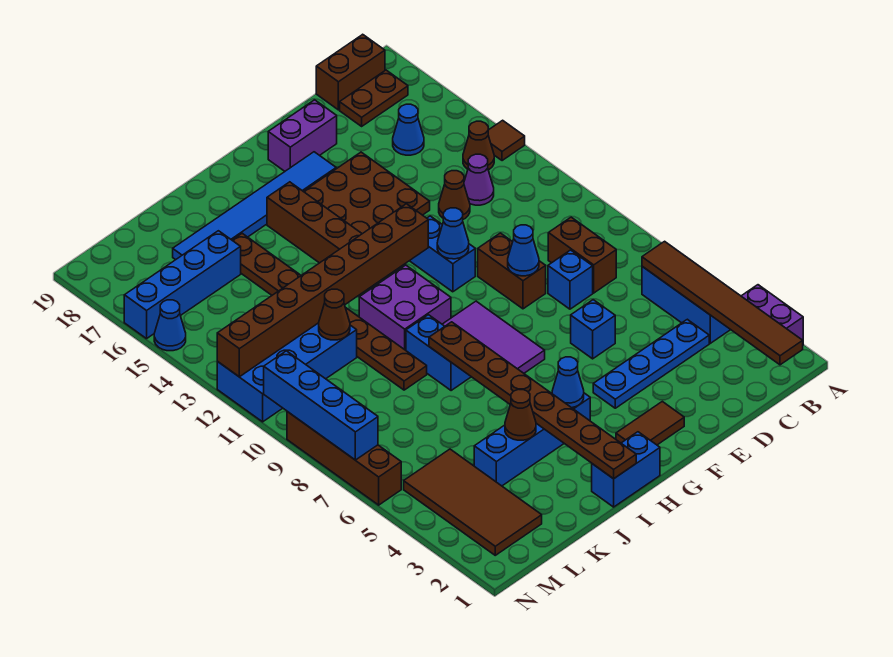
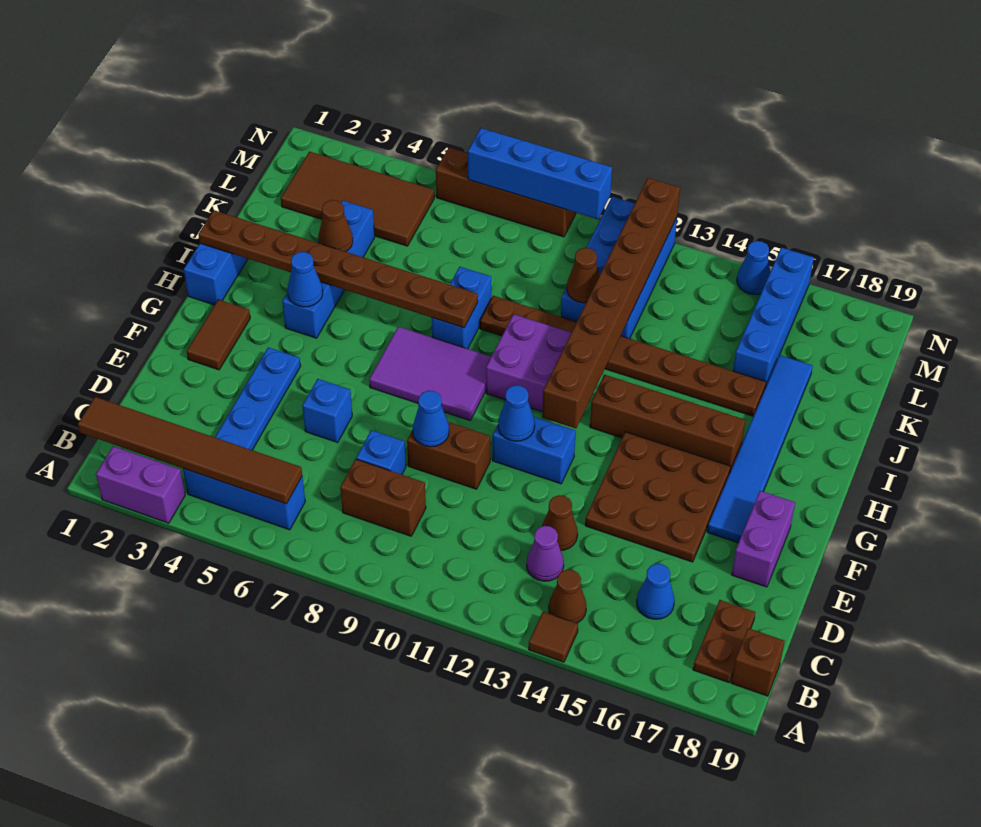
brown brick B19:C19 level 1 -> brown brick B19 level 1
blue brick I8:I9 level 1 -> blue brick I8:J8 level 1

